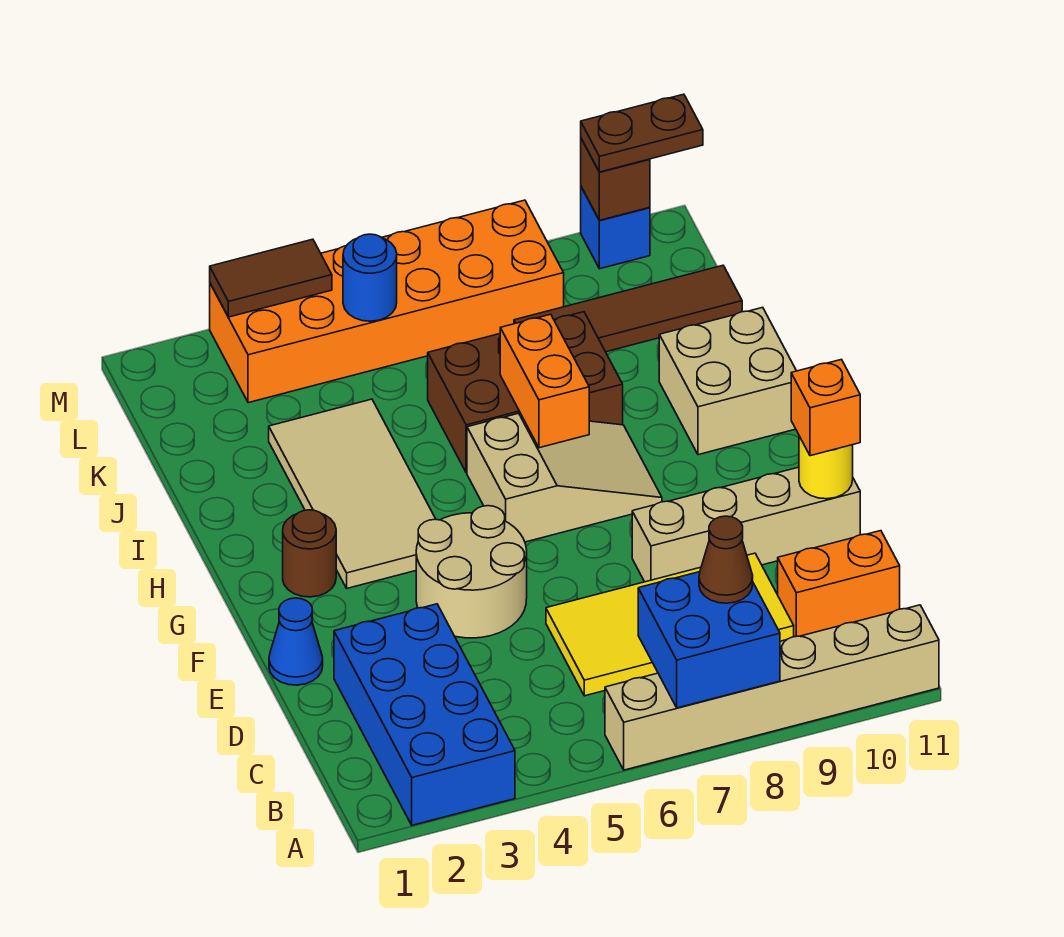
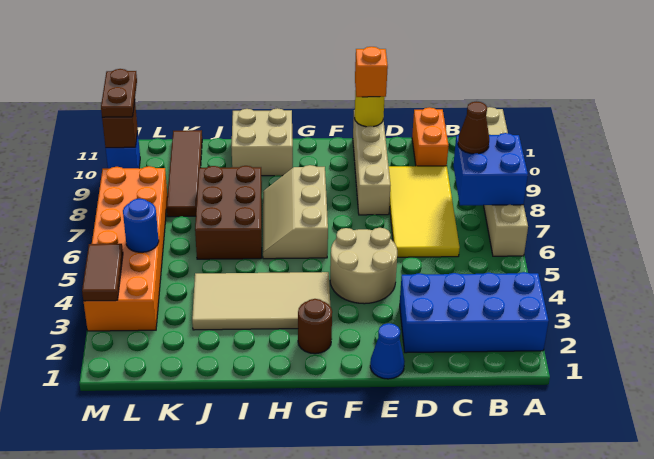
tan slope G6:H8 level 1 top 6 -> tan slope G6:H8 level 1 top G
orange brick H7:I7 level 2 -> none

